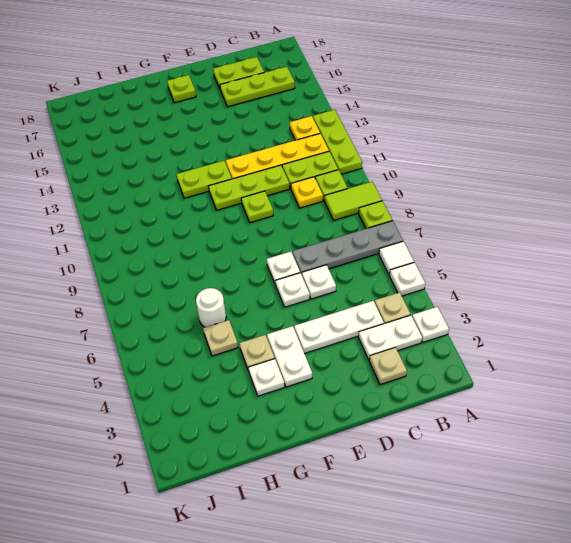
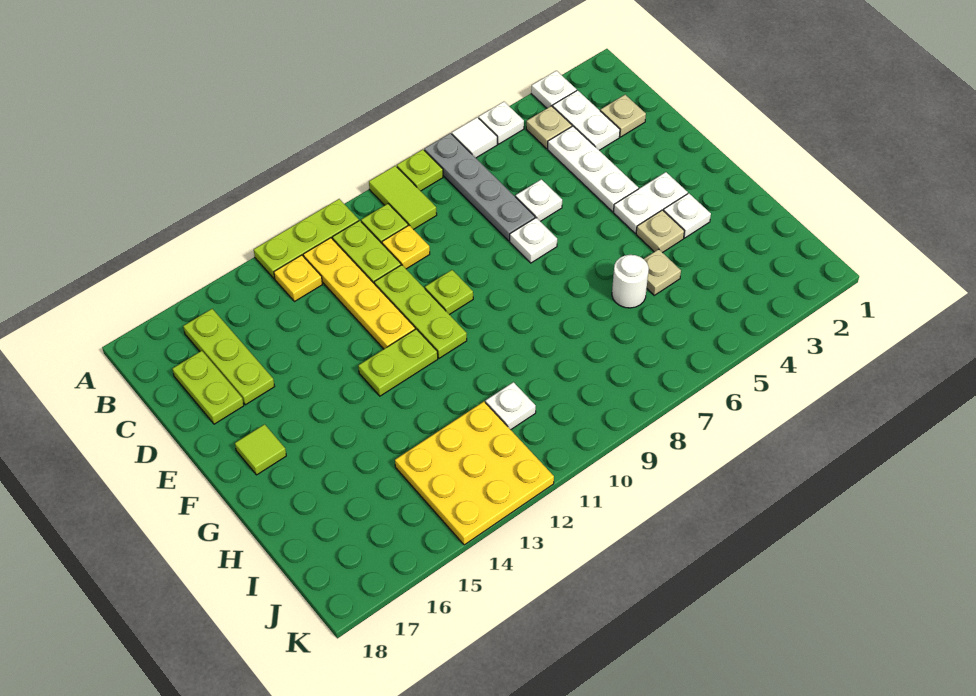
white plate E6 level 1 -> white plate I11 level 1
lime plate F12:G12 level 1 -> lime plate F12:F13 level 1
lime plate F17 level 1 -> lime tile F17 level 1
none -> yellow plate I12:K14 level 1

